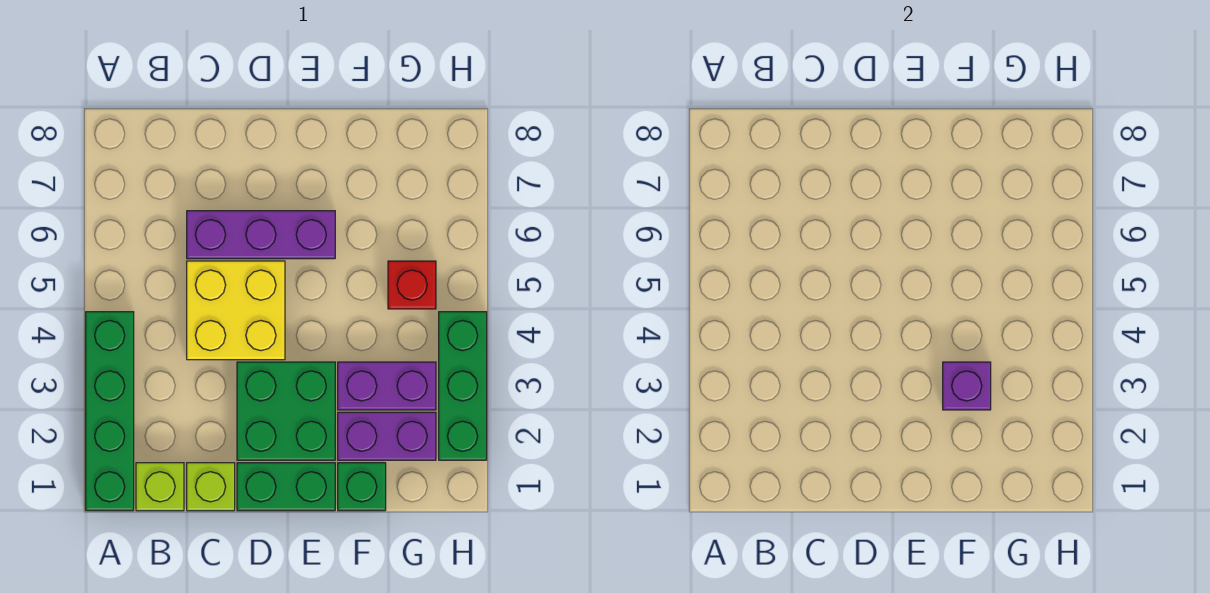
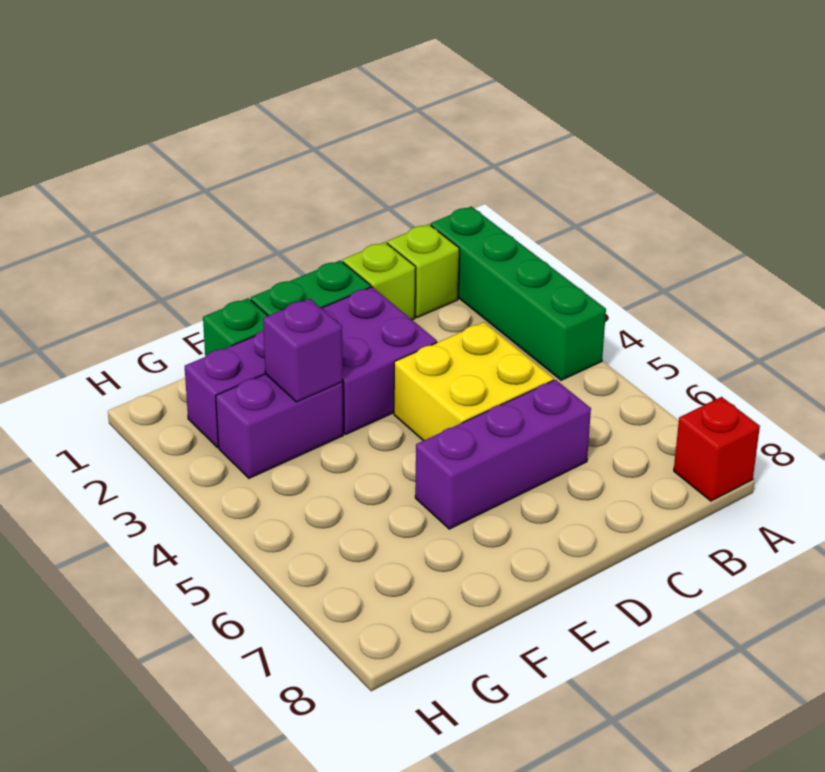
green brick D2:E3 level 1 -> purple brick D2:E3 level 1
red brick G5 level 1 -> red brick A8 level 1
green brick H2:H4 level 1 -> none

